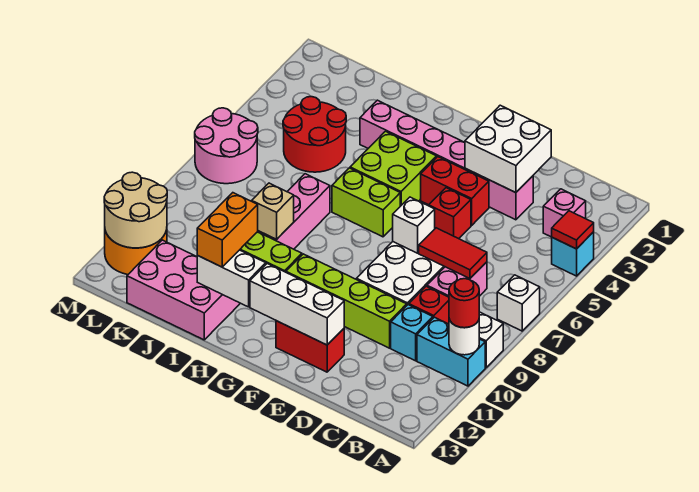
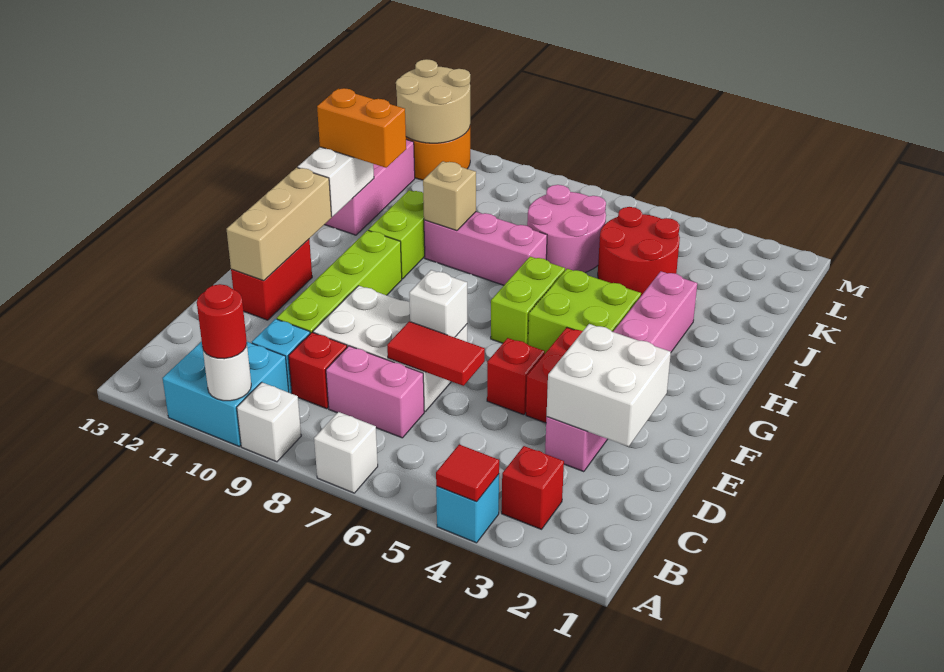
cyan brick A10:B10 level 1 -> cyan brick A10:B11 level 1
pink brick B3 level 1 -> red brick B3 level 1
red tile C7:D7 level 2 -> red tile D6:D7 level 2
white brick E12:G12 level 2 -> tan brick E12:G12 level 2
pink round brick L6:M7 level 1 -> pink round brick J6:K7 level 1

